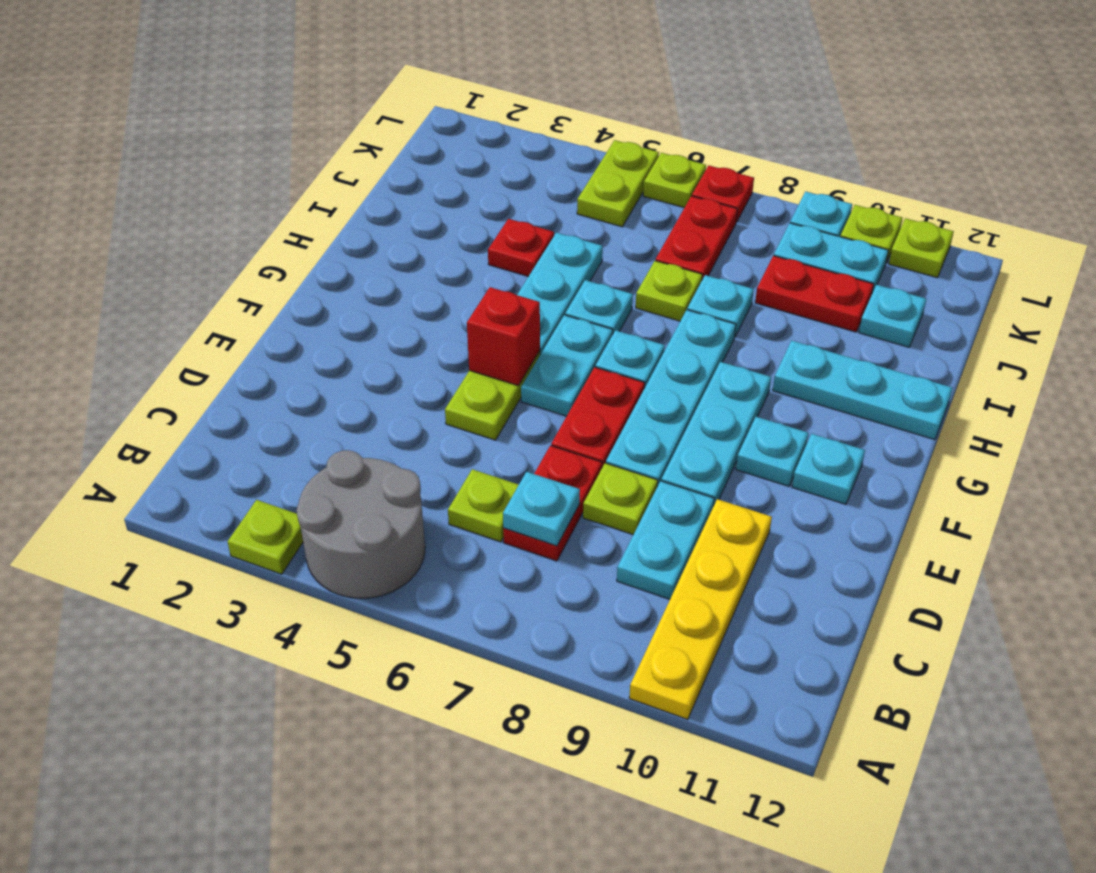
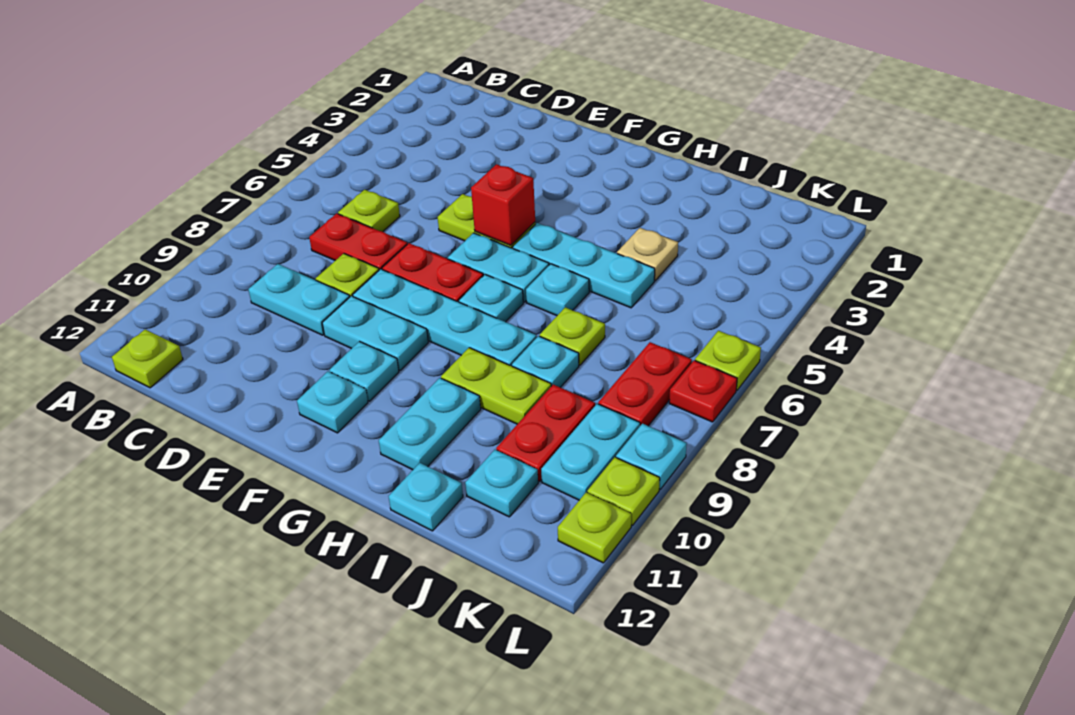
lime plate A3 level 1 -> lime plate B12 level 1
grey round brick A4:B5 level 1 -> none
yellow plate A10:D10 level 1 -> none
cyan plate C7 level 2 -> cyan plate I12 level 1
cyan plate E9:G9 level 1 -> cyan plate E9:F9 level 1
cyan plate H10:H12 level 1 -> cyan plate H10:H11 level 1
red plate I4 level 1 -> tan plate I4 level 1
red plate J7:K7 level 1 -> red plate K7:K8 level 1
lime plate K5:L5 level 1 -> lime plate H9:I9 level 1

